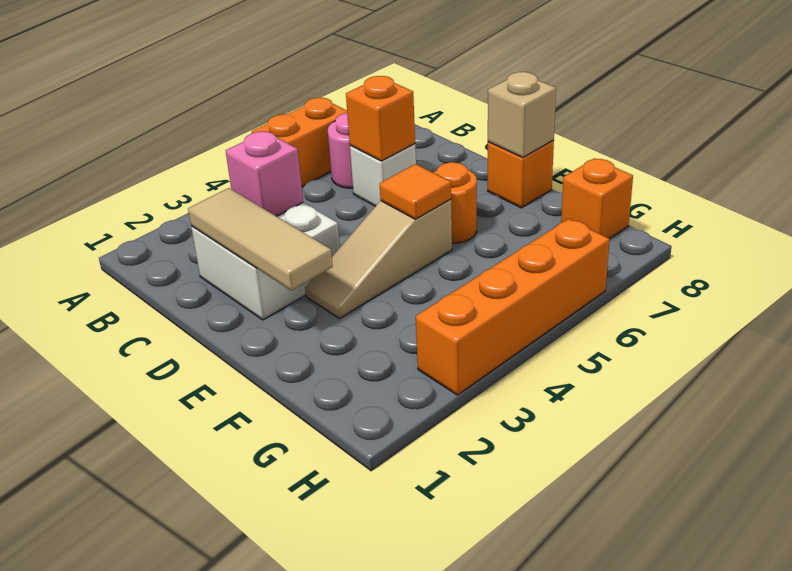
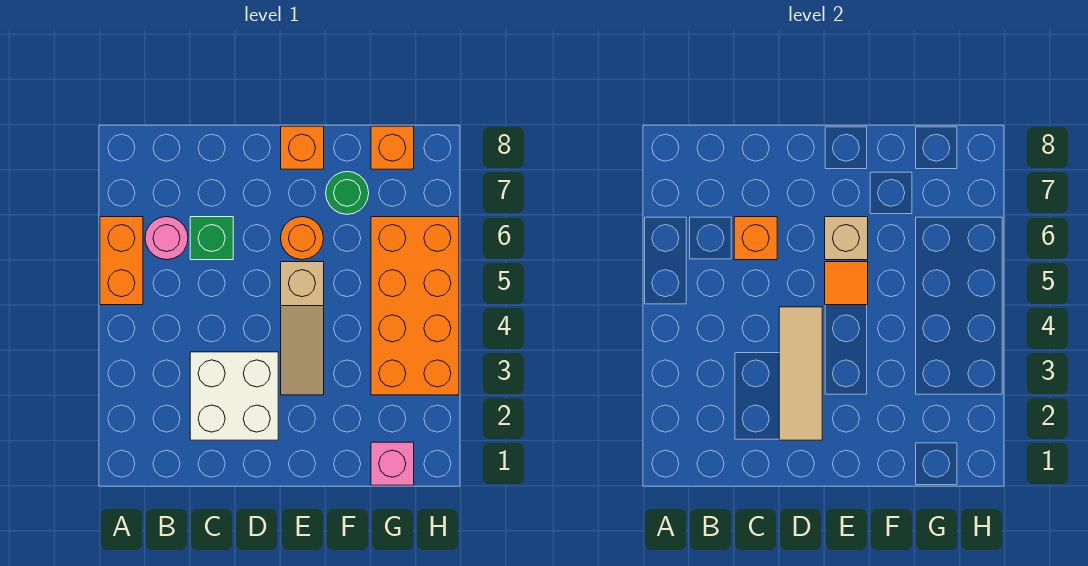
tan tile C2:E2 level 2 -> tan tile D2:D4 level 2
pink brick C3 level 2 -> pink brick G1 level 1
white brick C6 level 1 -> green brick C6 level 1
tan brick E8 level 2 -> tan brick E6 level 2
none -> green round brick F7 level 1
orange brick H3:H6 level 1 -> orange brick G3:H6 level 1

